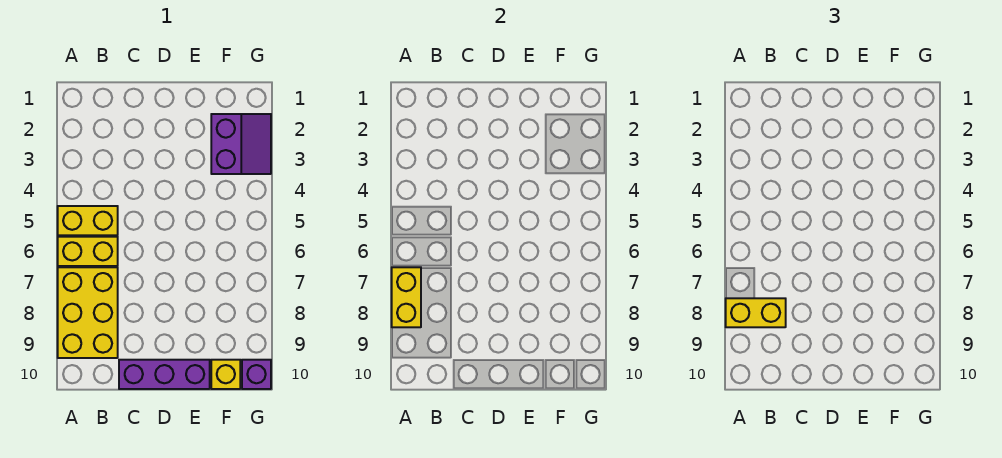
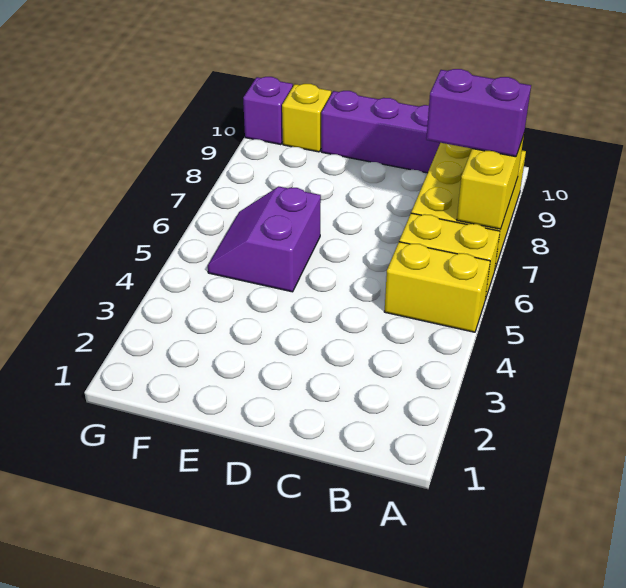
yellow brick A8:B8 level 3 -> purple brick A8:B8 level 3
purple slope F2:G3 level 1 top F -> purple slope E5:F6 level 1 top E

